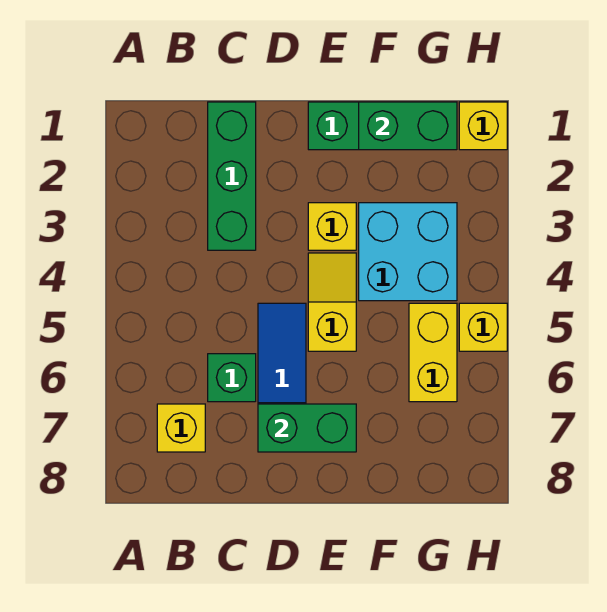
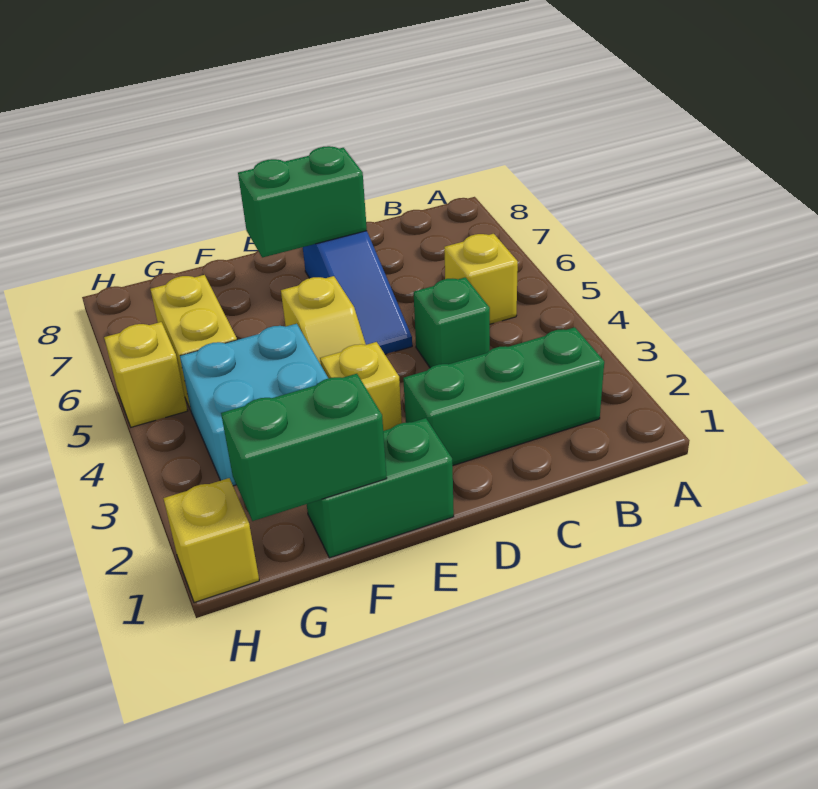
yellow brick B7 level 1 -> yellow brick B5 level 1
green brick C1:C3 level 1 -> green brick B2:D2 level 1
green brick C6 level 1 -> green brick C4 level 1

